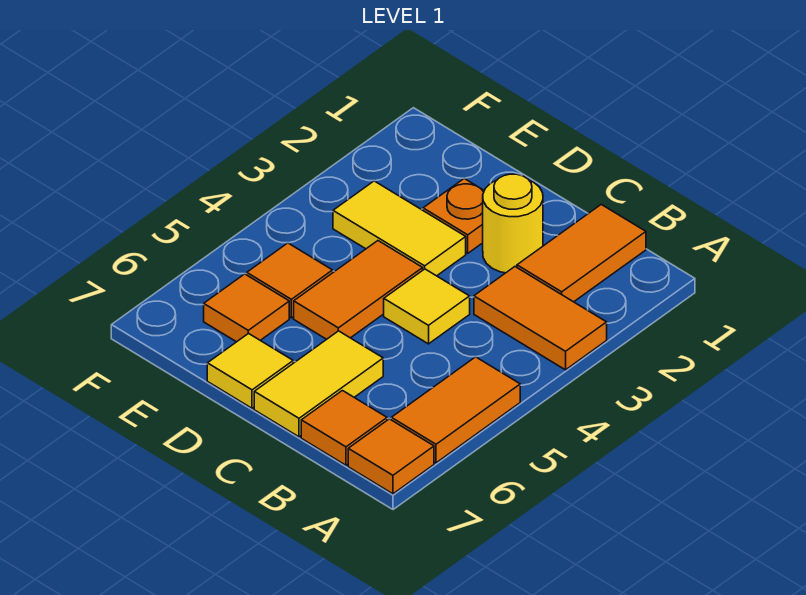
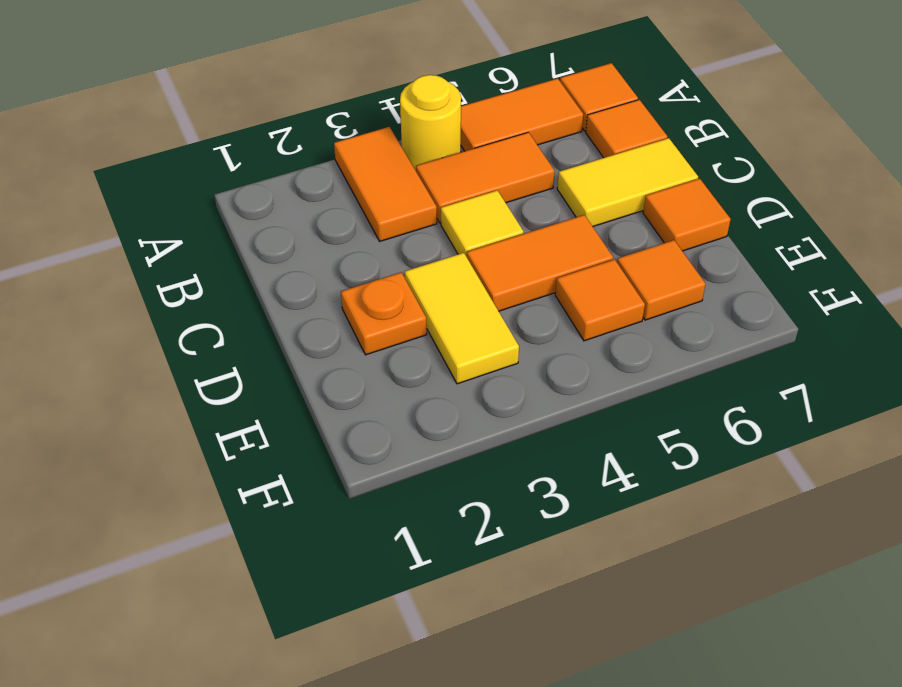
orange tile B1:B2 level 1 -> orange tile B4:B5 level 1
yellow round brick C2 level 1 -> yellow round brick A4 level 1
yellow tile D7 level 1 -> orange tile D7 level 1

